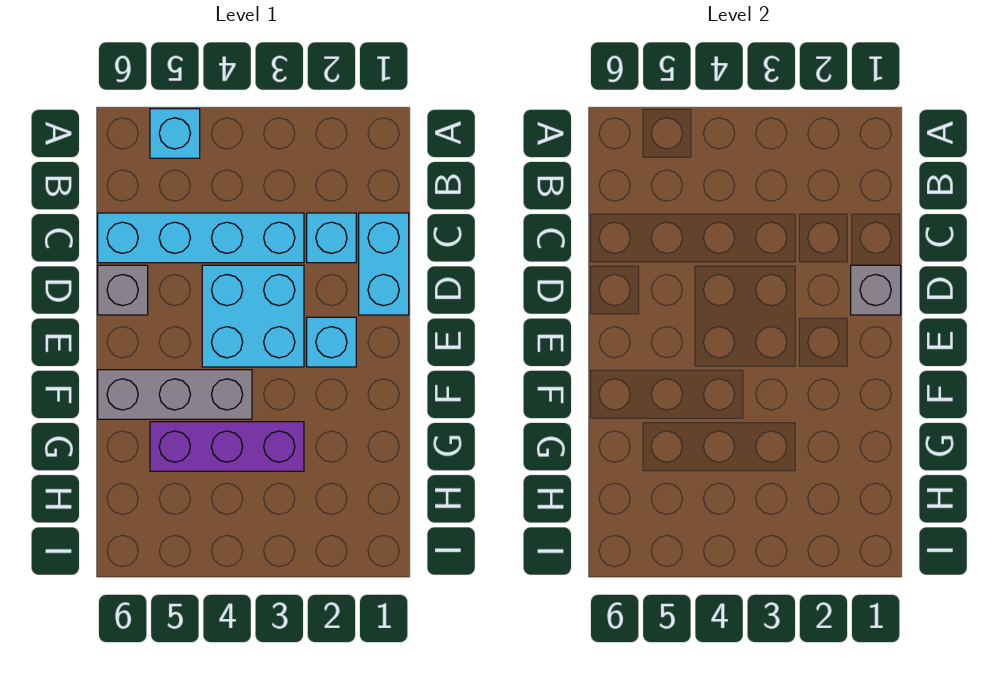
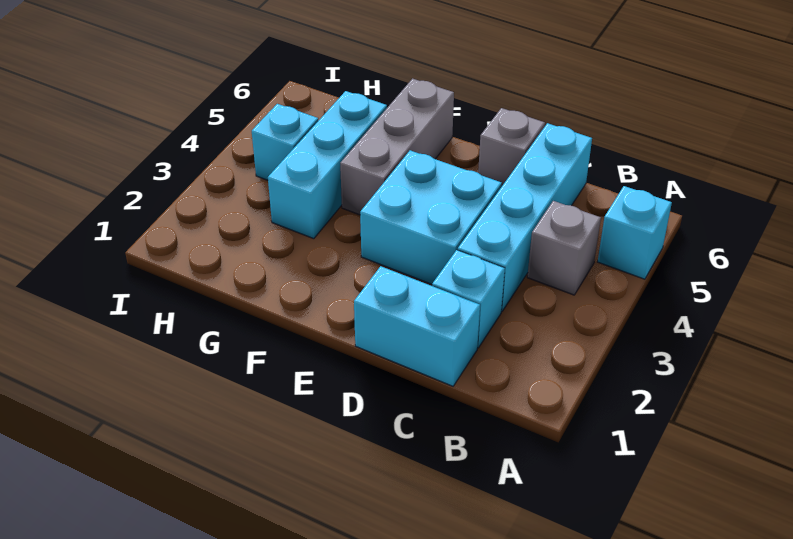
grey brick D1 level 2 -> grey brick B4 level 1
cyan brick E2 level 1 -> cyan brick H4 level 1
purple brick G3:G5 level 1 -> cyan brick G3:G5 level 1

